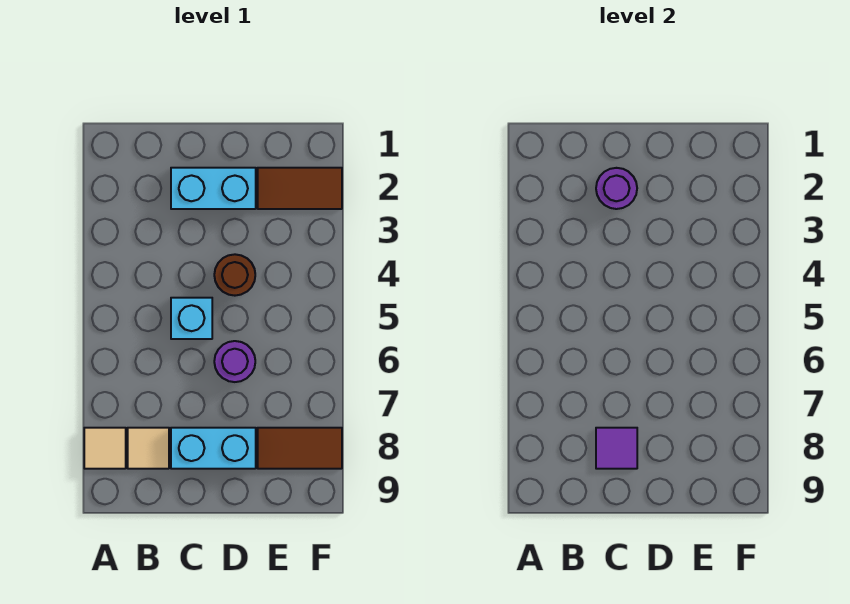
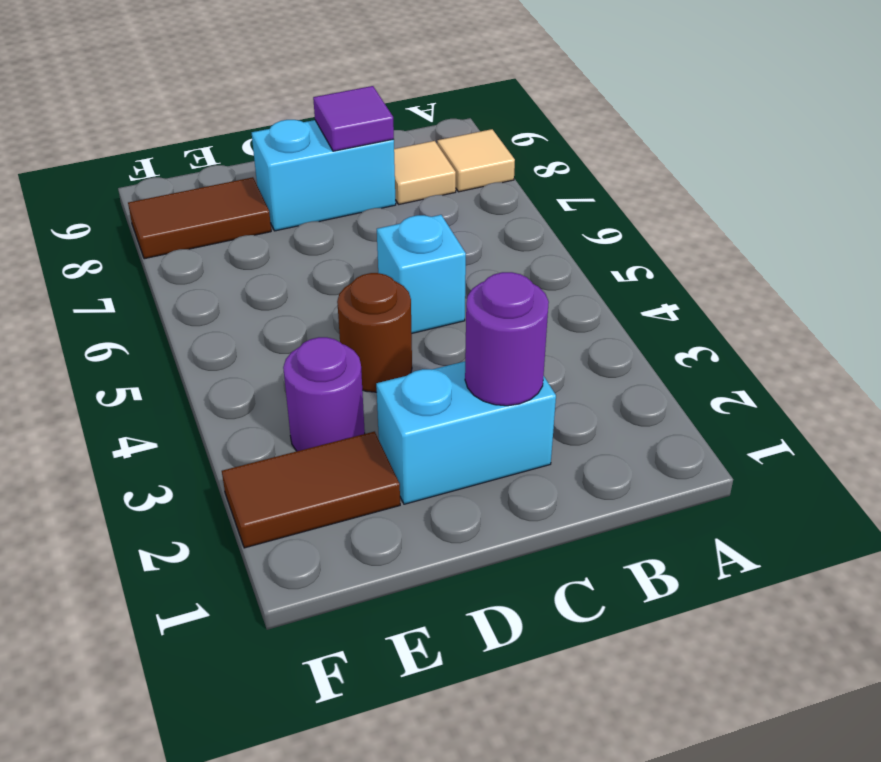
purple round brick D6 level 1 -> purple round brick E3 level 1

